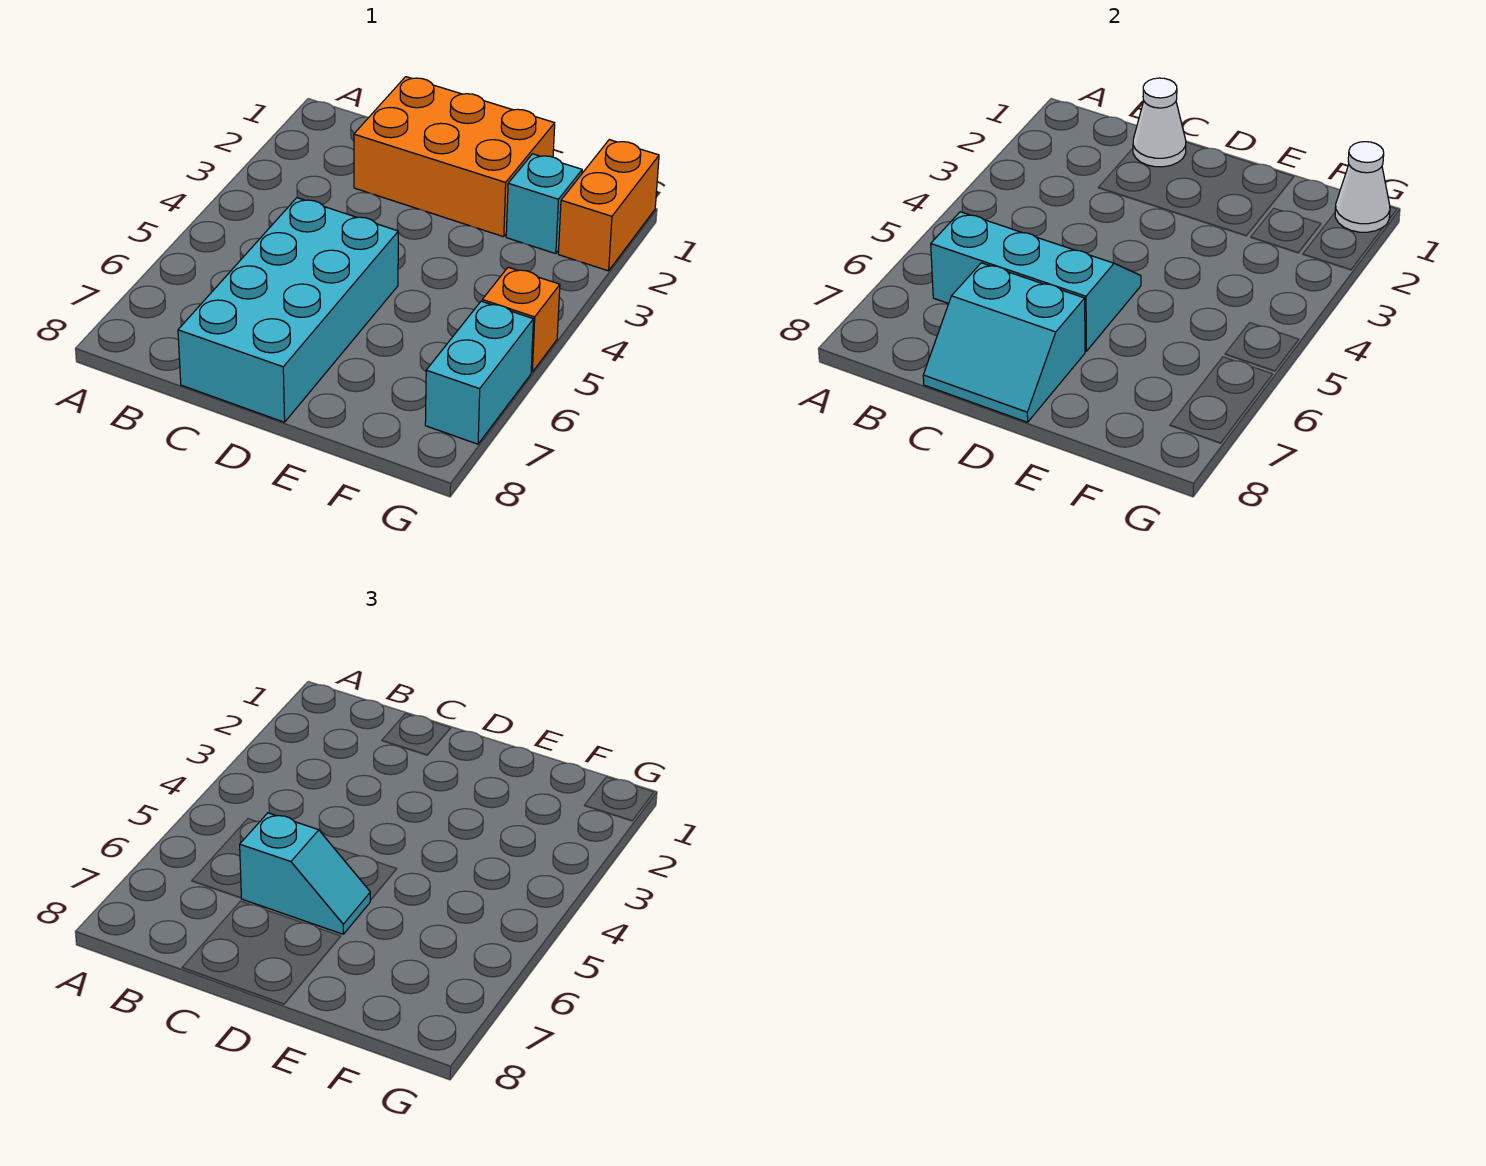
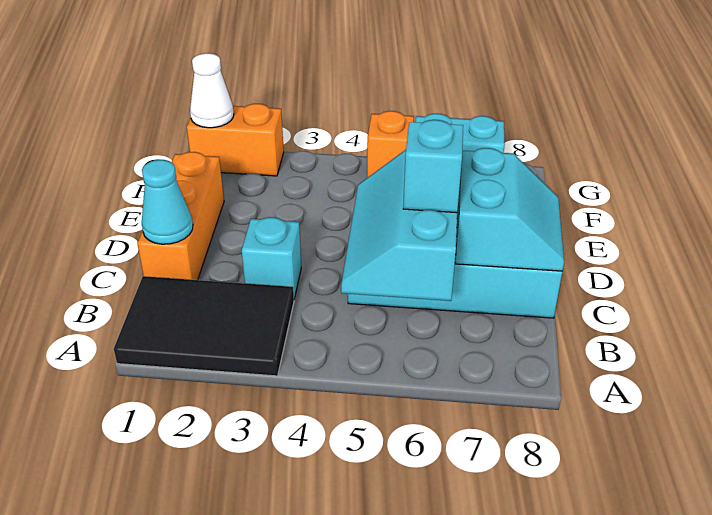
none -> black tile A1:B3 level 1
orange brick C1:E2 level 1 -> orange brick C1:E1 level 1
white cone C1 level 2 -> cyan cone C1 level 2
cyan brick F2 level 1 -> cyan brick C3 level 1

